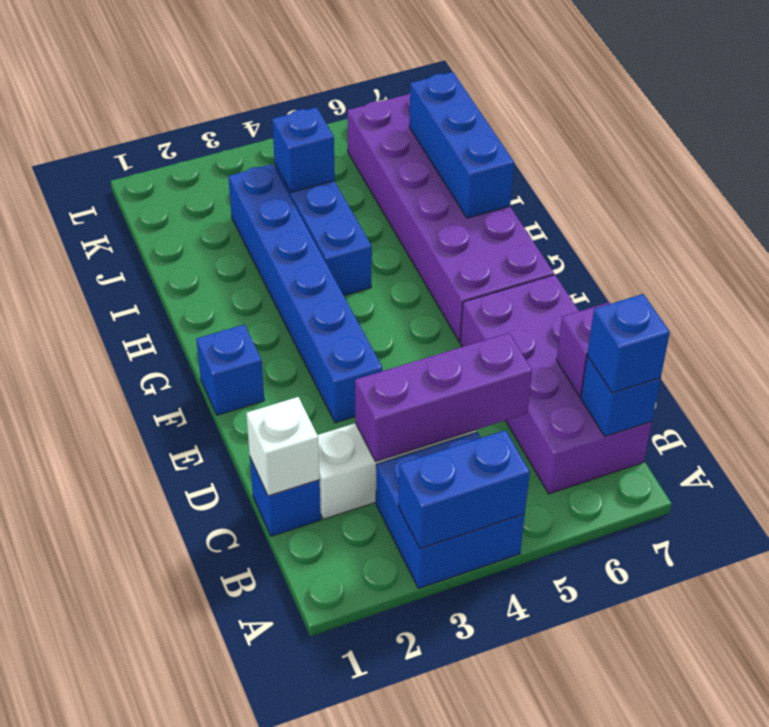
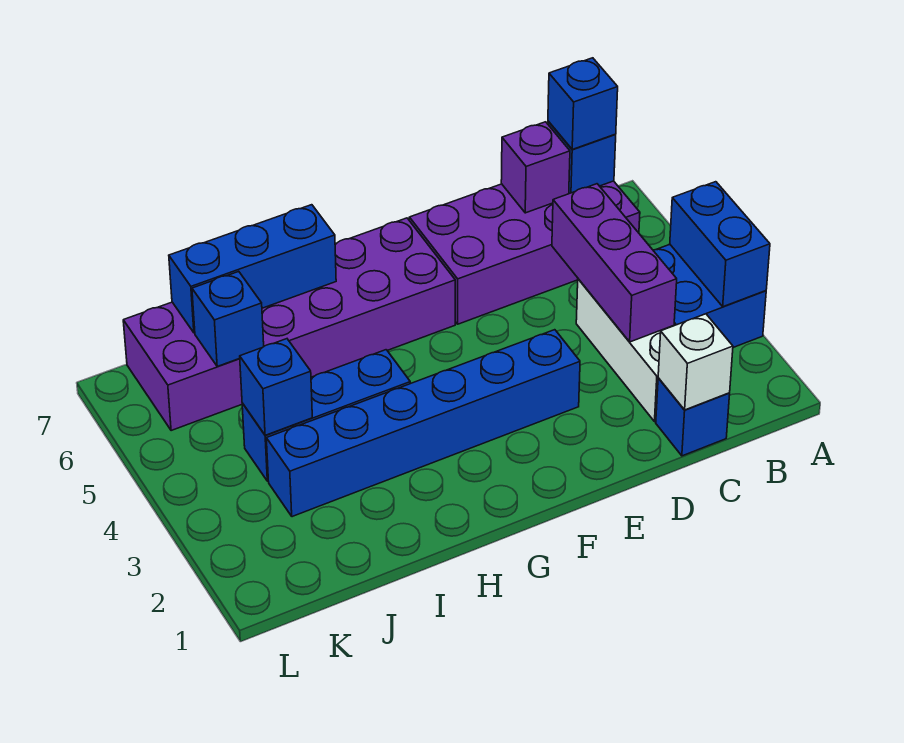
blue brick F1 level 1 -> blue brick J6 level 2

